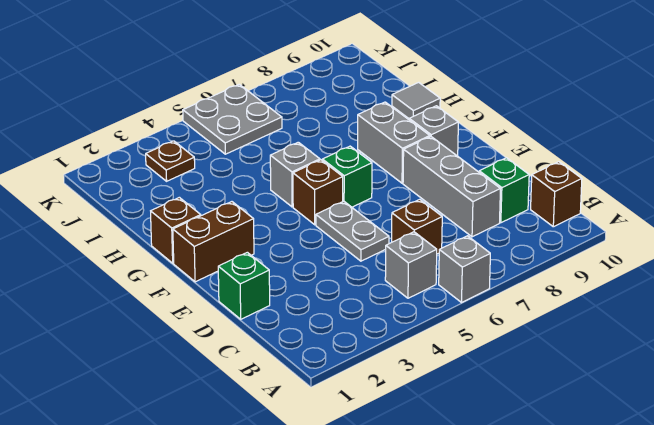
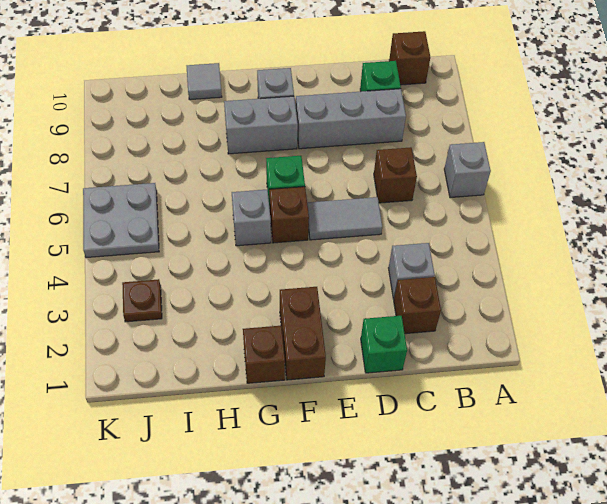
grey brick B5 level 1 -> grey brick C3 level 1
none -> brown brick C2 level 1
grey plate D5:E5 level 1 -> grey tile D5:E5 level 1

